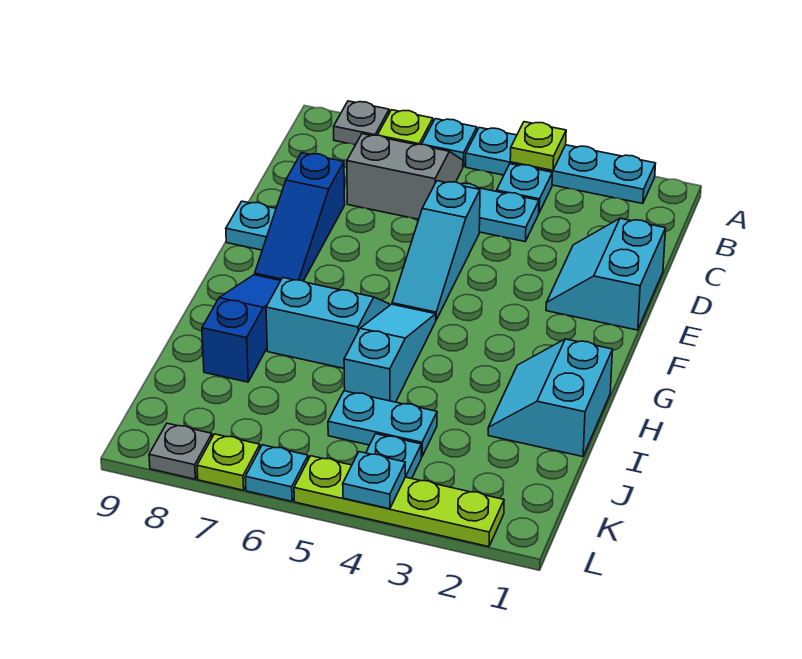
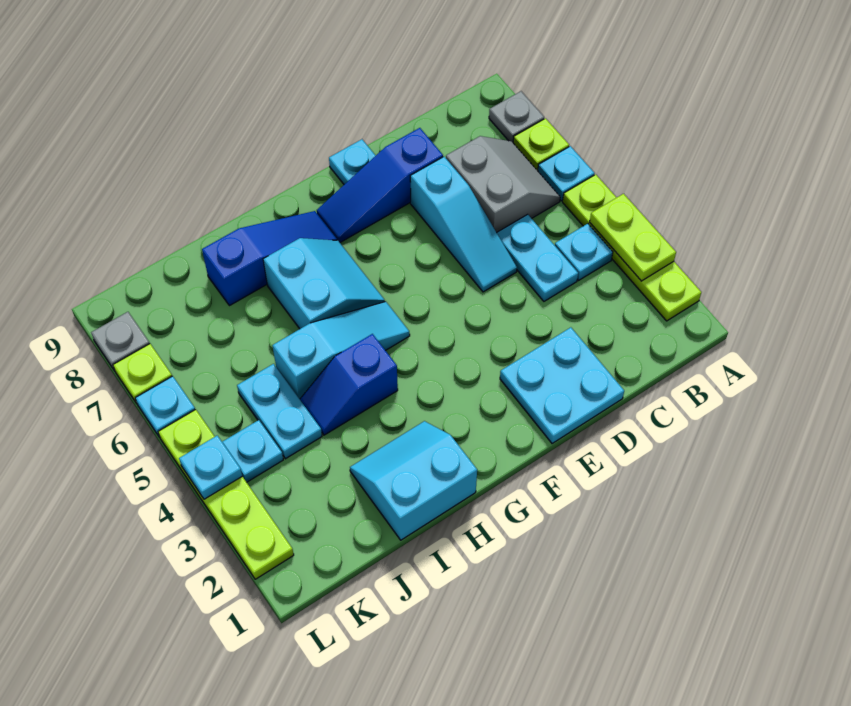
cyan plate A2:A5 level 1 -> lime plate A2:A5 level 1
lime plate A4 level 2 -> lime plate A3:A4 level 2
cyan slope D1:E2 level 1 top 1 -> cyan plate D1:E2 level 1
cyan slope D5:F5 level 1 top D -> cyan slope D5:D7 level 1 top 7
none -> blue slope H4:I4 level 1 top H

